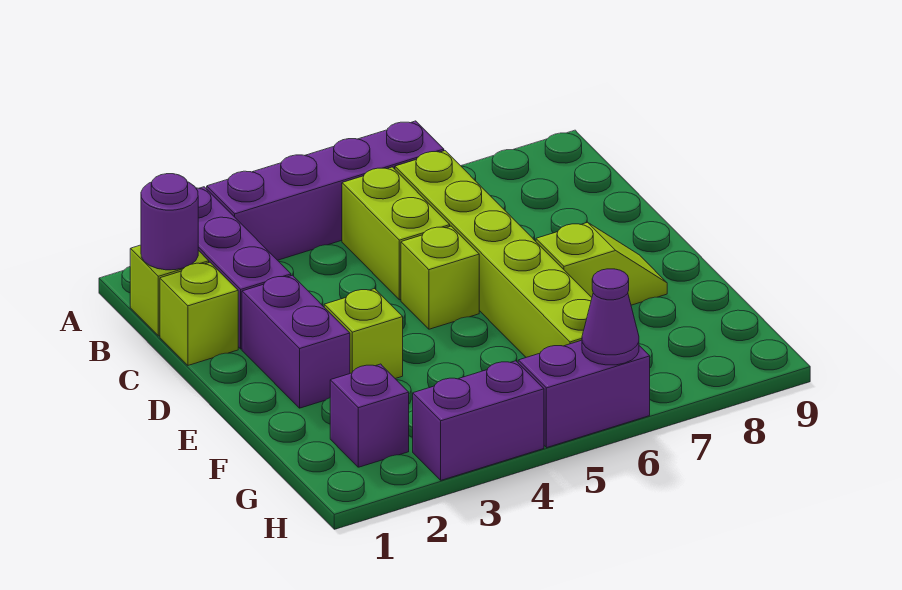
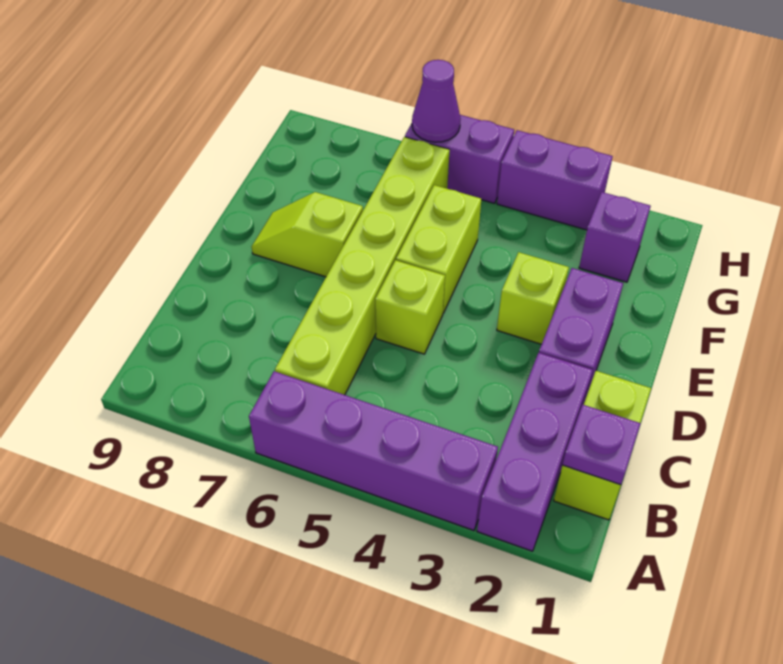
purple round brick B1 level 2 -> purple plate B1 level 2
lime brick B5:C5 level 1 -> lime brick E5:F5 level 1

